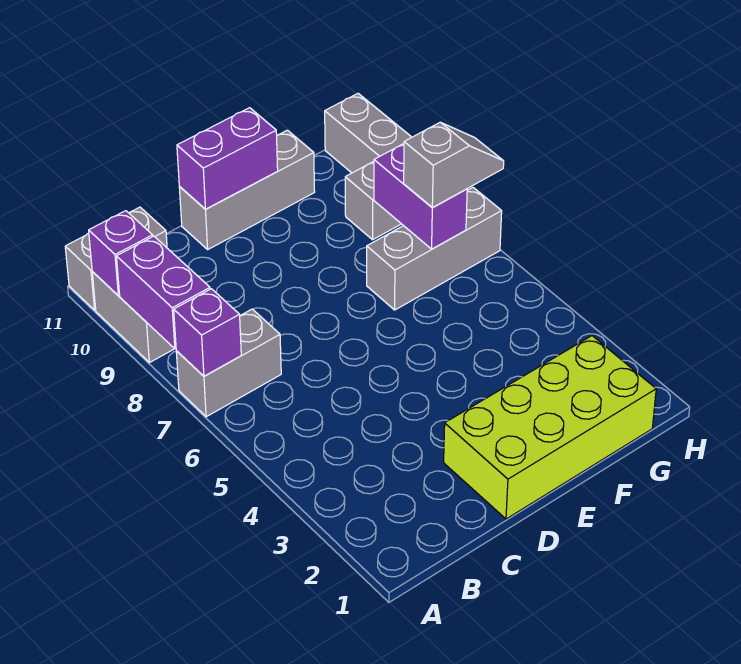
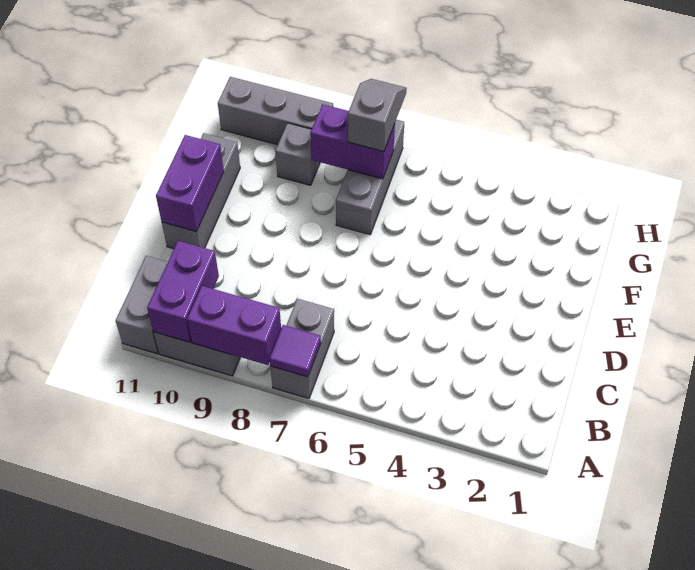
purple brick A7 level 2 -> purple tile A7 level 2
purple brick A10 level 2 -> purple brick A10:B10 level 2
lime brick D1:G2 level 1 -> none

